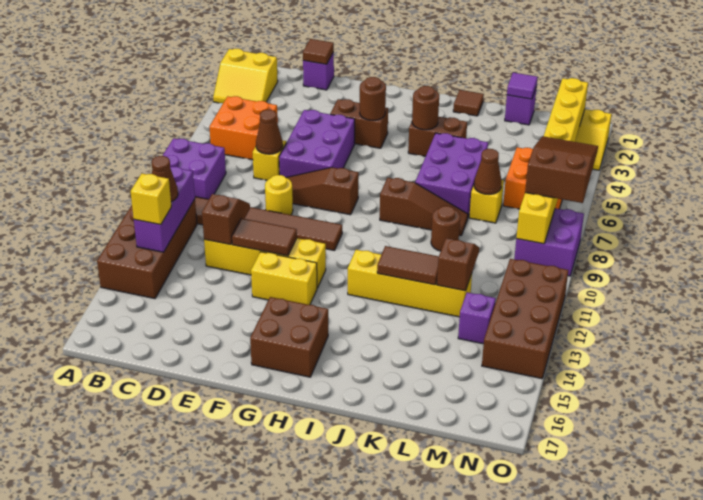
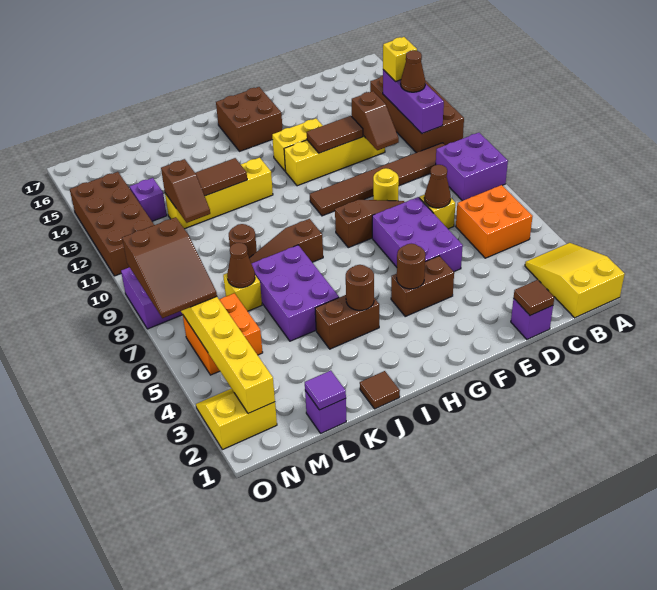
yellow slope A2:B3 level 1 top 2 -> yellow slope A1:B3 level 1 top 1

